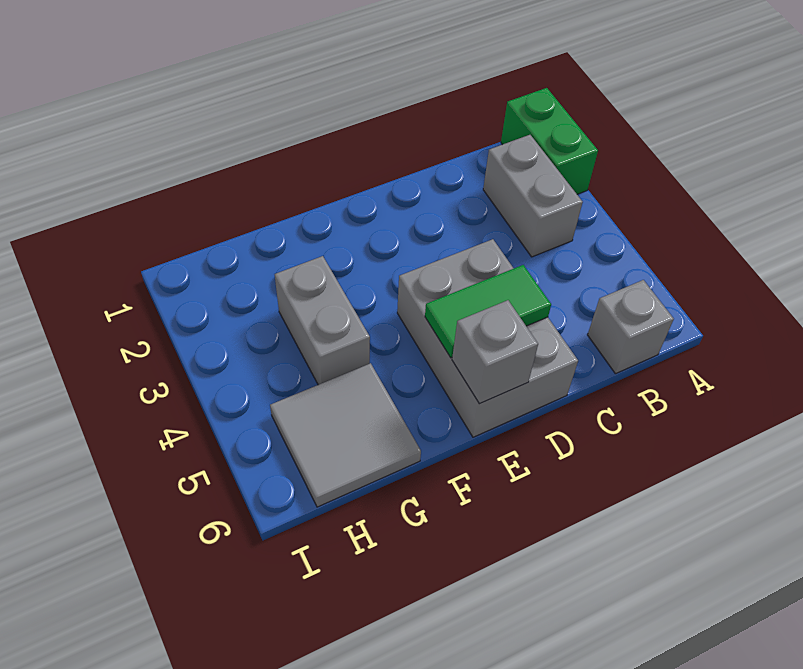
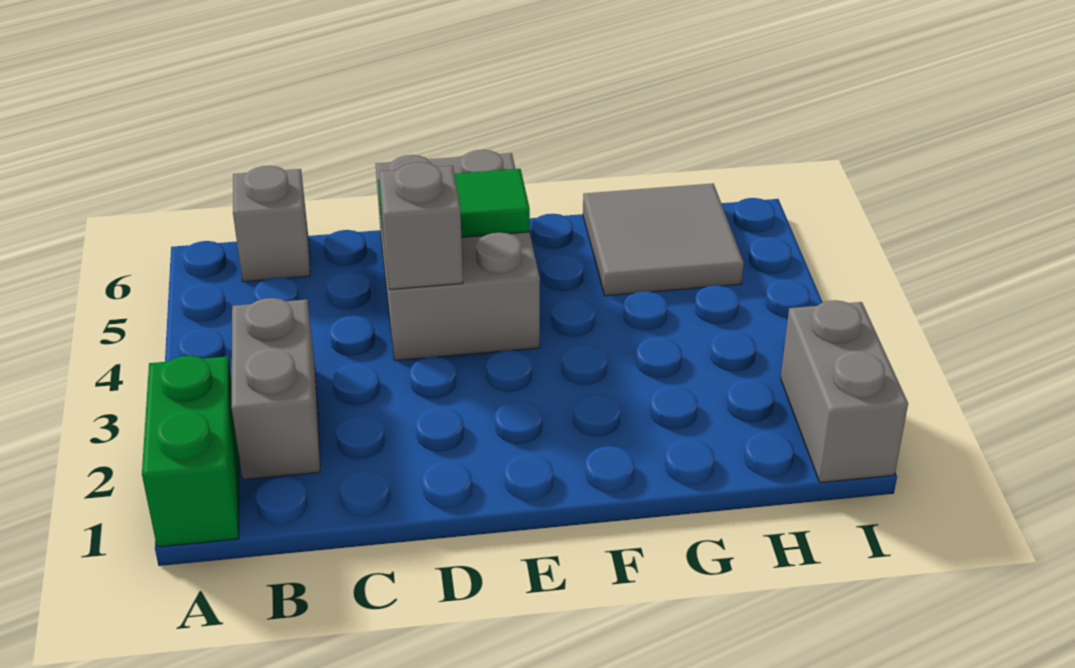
grey brick E6 level 2 -> grey brick D4 level 2
grey brick G3:G4 level 1 -> grey brick I1:I2 level 1

